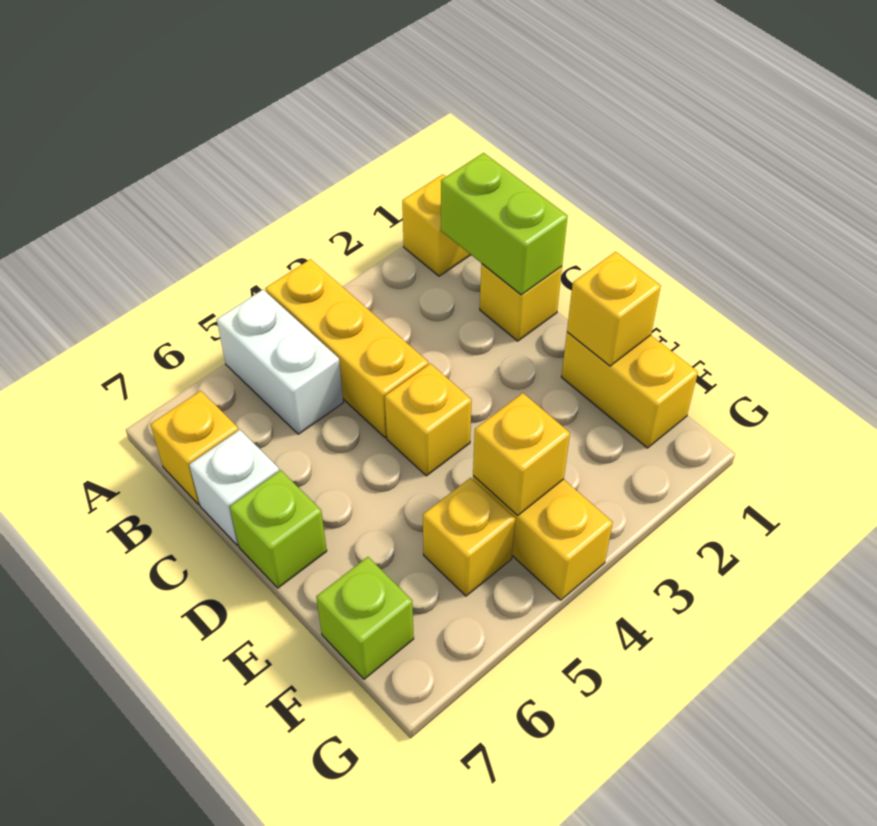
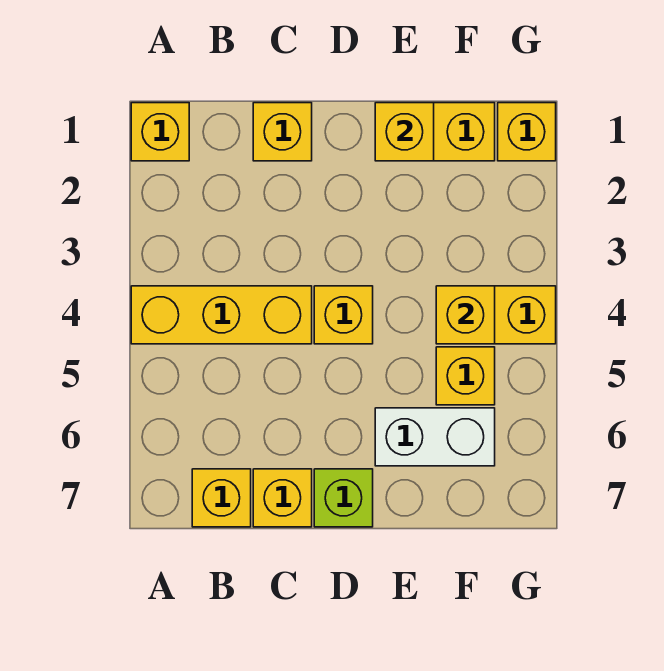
white brick A5:B5 level 1 -> white brick E6:F6 level 1
lime brick B1:C1 level 2 -> none
white brick C7 level 1 -> yellow brick C7 level 1
lime brick F7 level 1 -> none
none -> yellow brick G1 level 1

